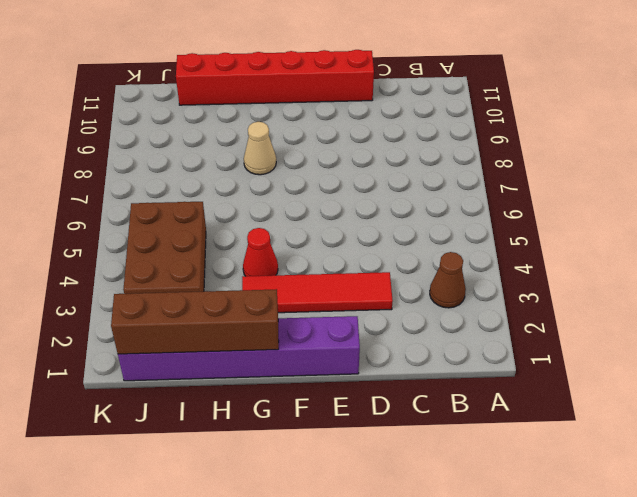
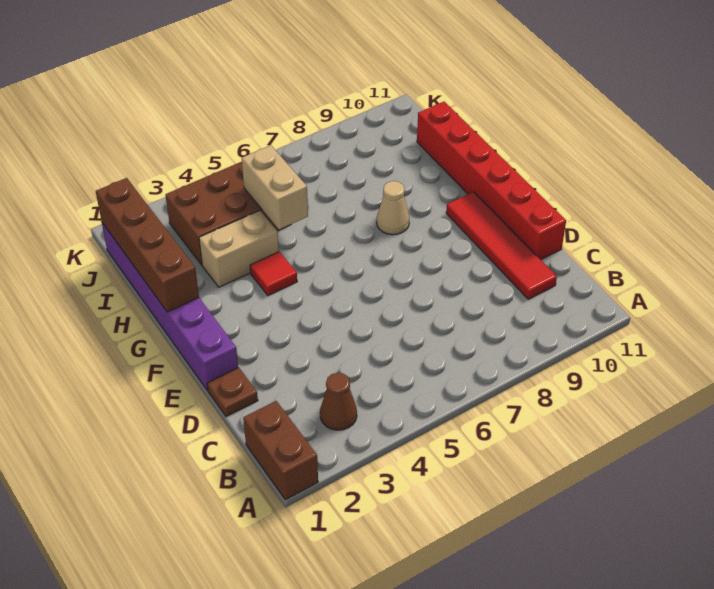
none -> brown brick A1:B1 level 1
none -> brown plate D1 level 1
red tile D3:G3 level 1 -> red tile C10:F10 level 1
red cone G4 level 1 -> red tile G4 level 1
none -> tan brick H3:H4 level 1
none -> tan brick H5:I5 level 2

